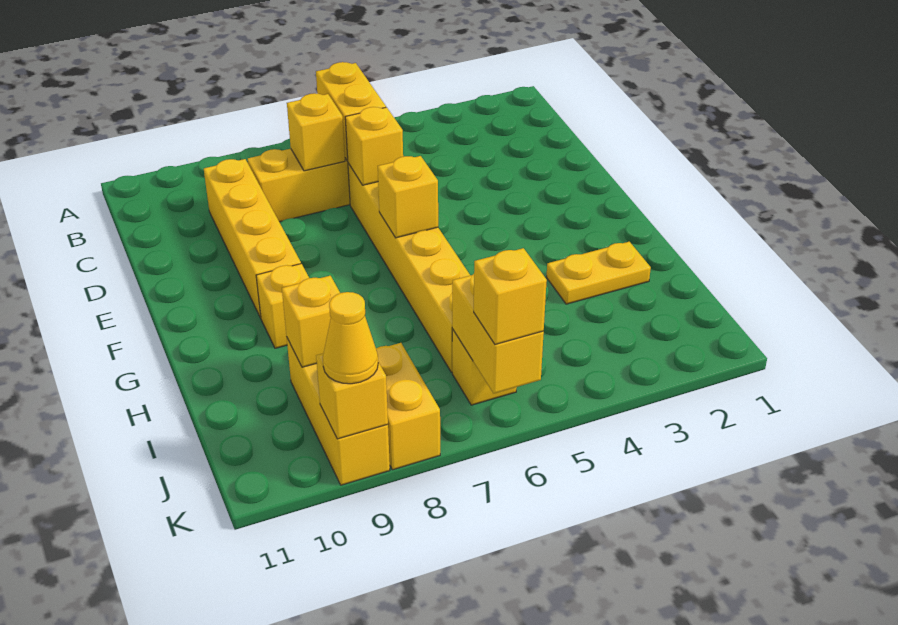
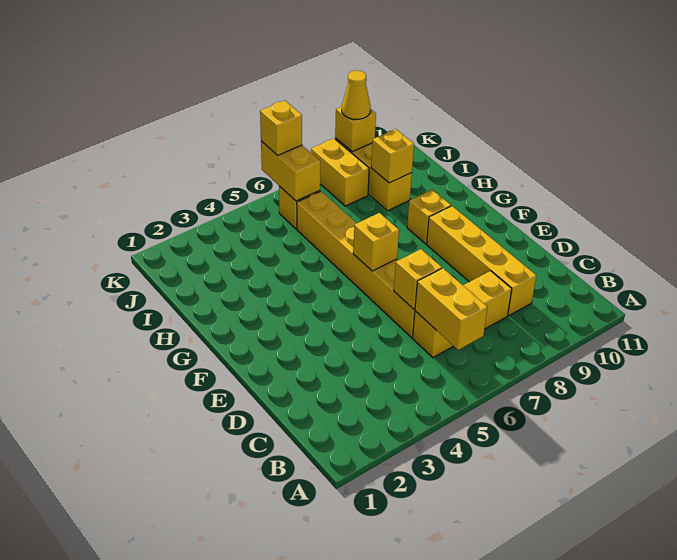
yellow brick C7 level 2 -> none
yellow plate H2:H3 level 1 -> none

